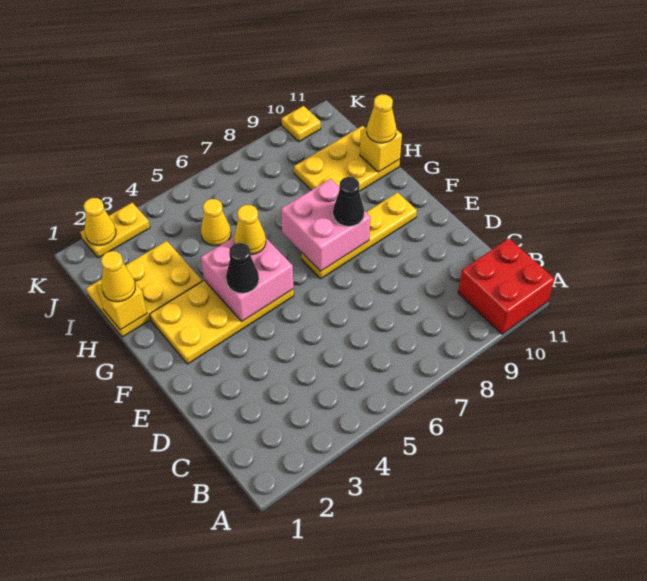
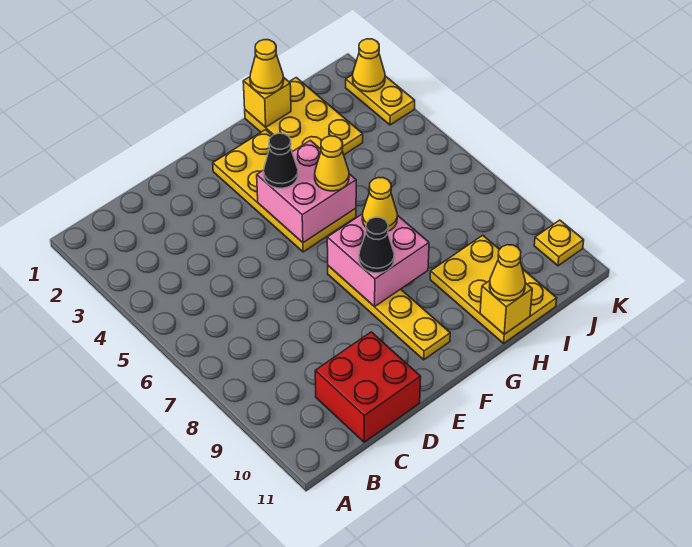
red brick A10:B11 level 1 -> red brick C10:D11 level 1
yellow cone I5 level 1 -> yellow cone G7 level 3

